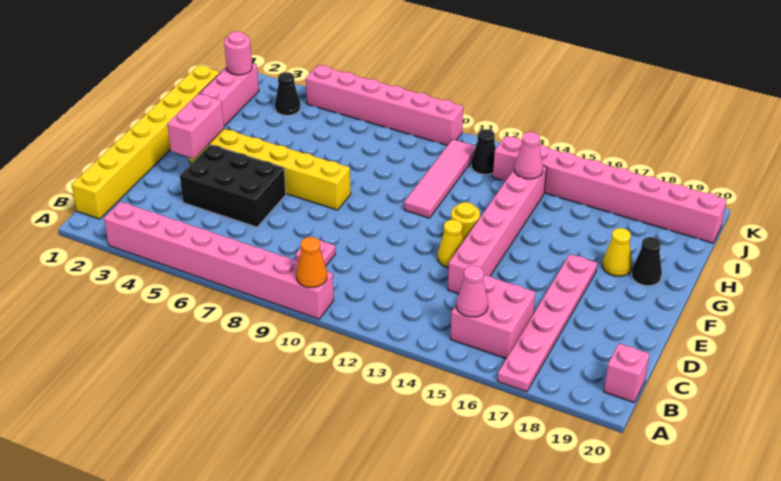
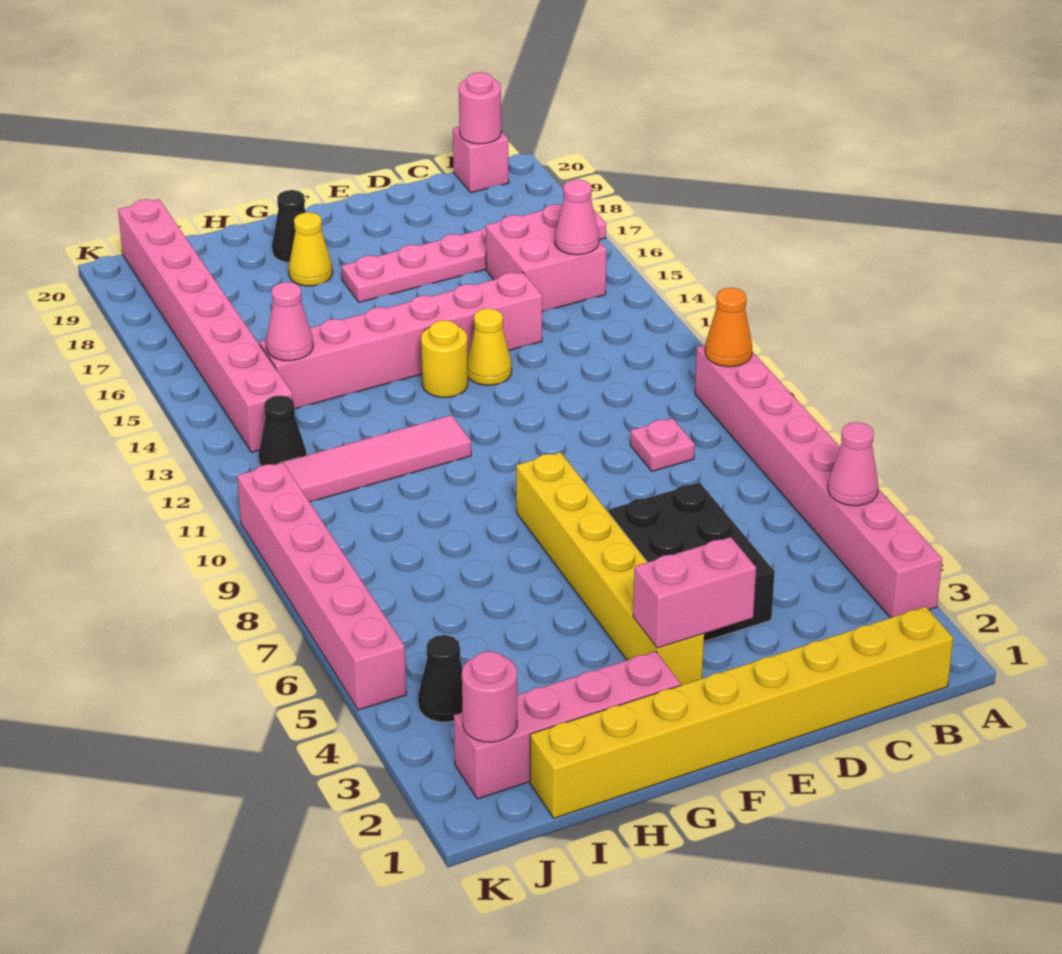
none -> pink cone A5 level 2
none -> pink round brick B20 level 2

